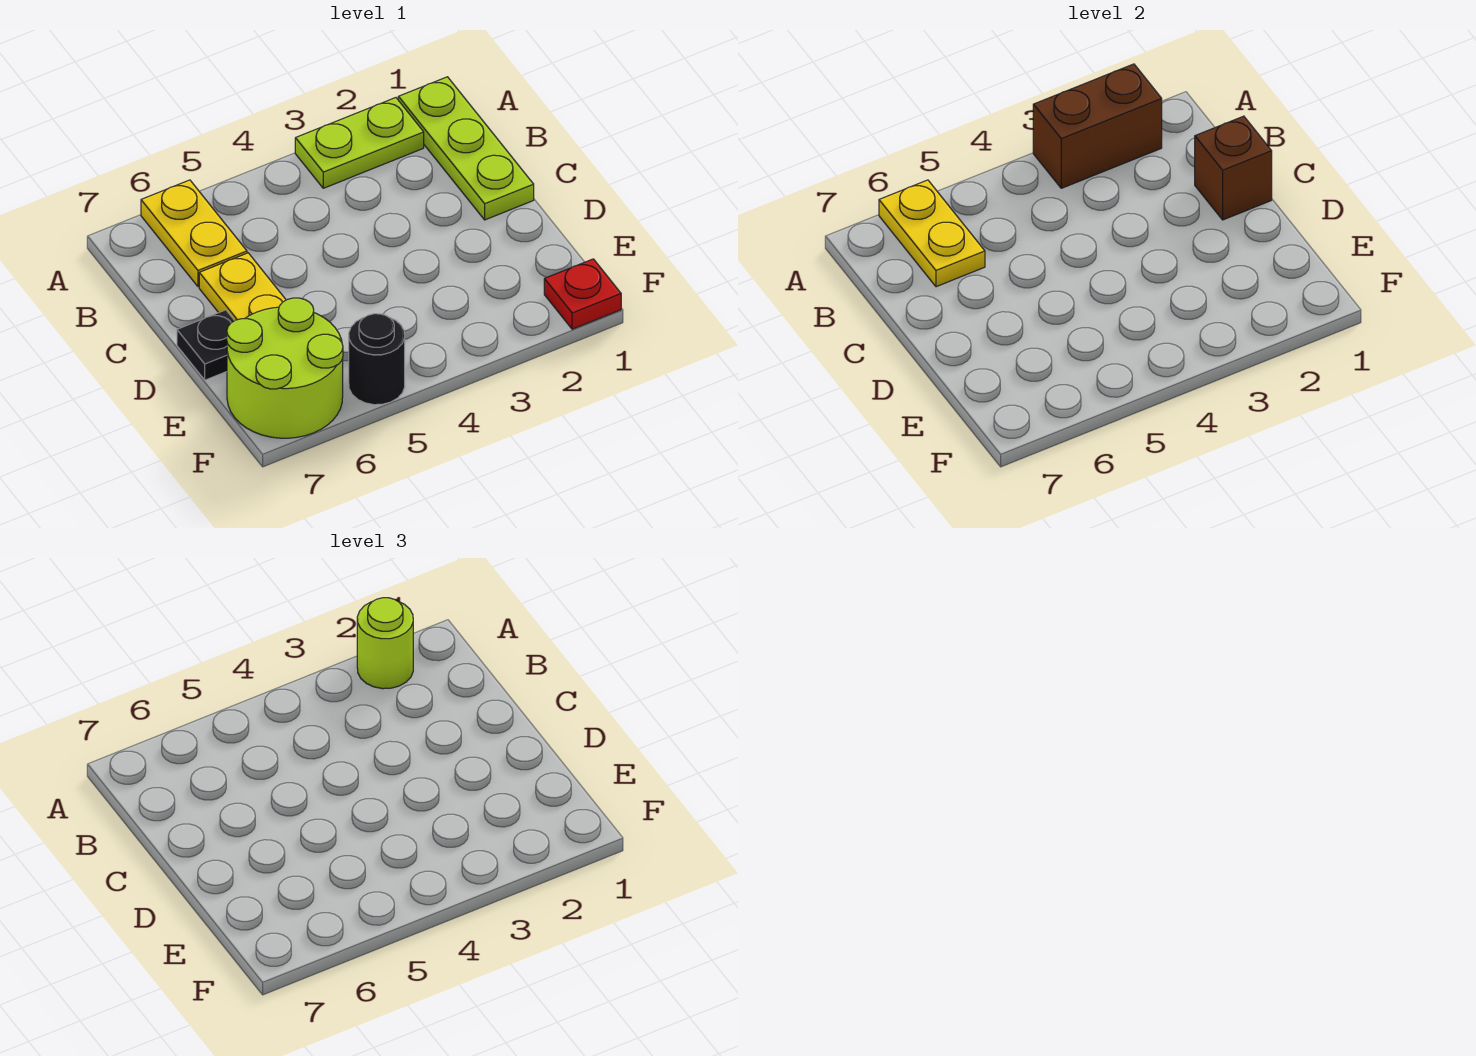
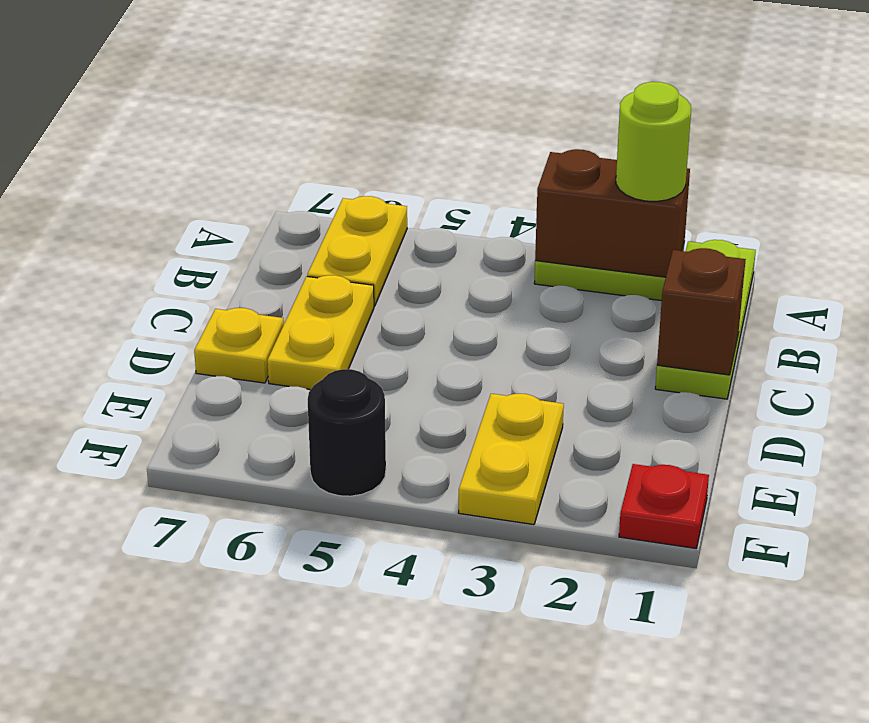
yellow plate A6:B6 level 2 -> yellow plate E3:F3 level 1
black plate D7 level 1 -> yellow plate D7 level 1
lime round brick E6:F7 level 1 -> none

